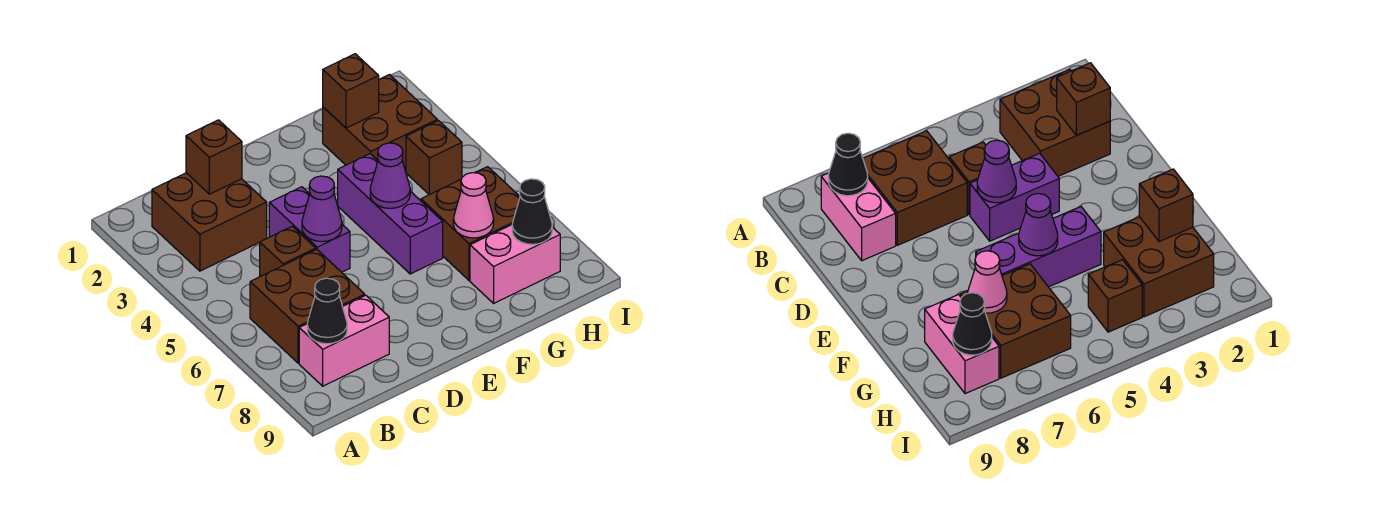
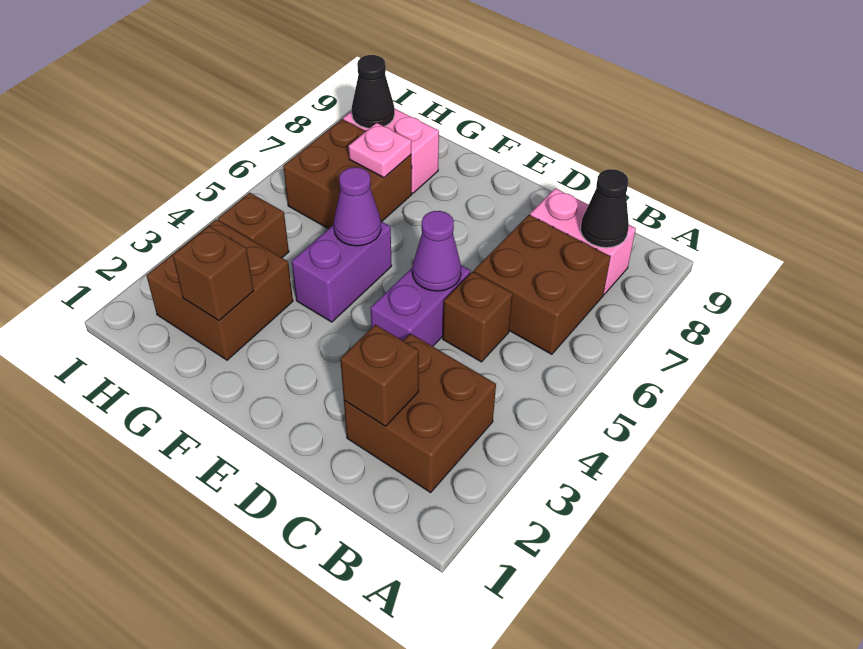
purple brick F4:F6 level 1 -> purple brick F4:F5 level 1
pink cone G7 level 2 -> pink plate G7 level 2

